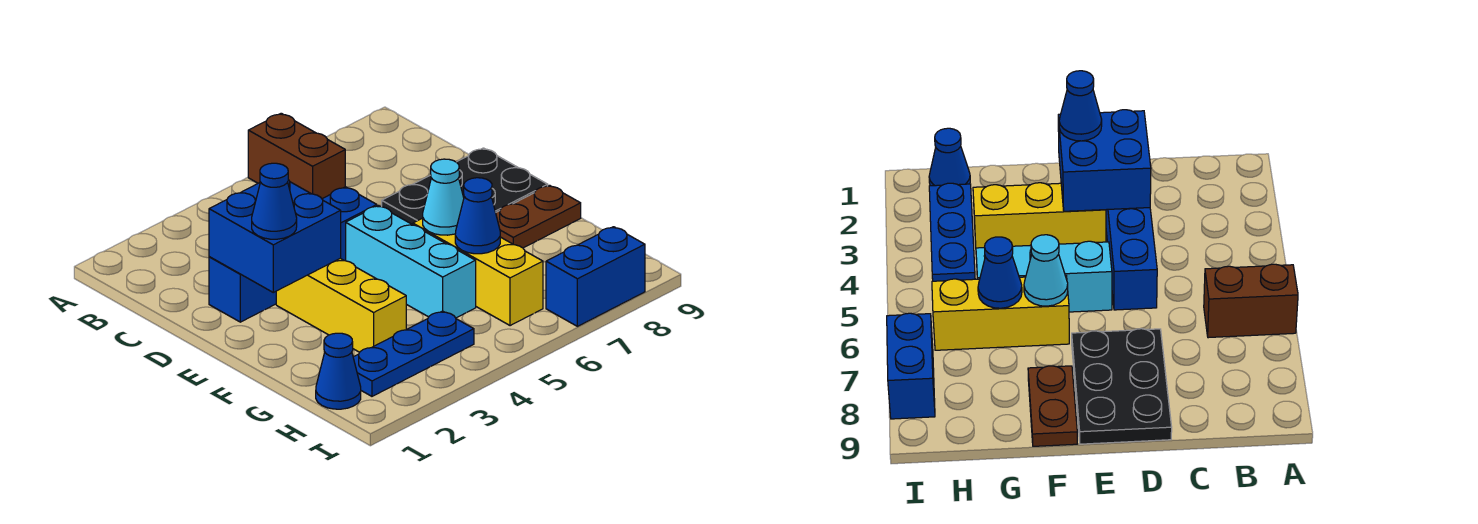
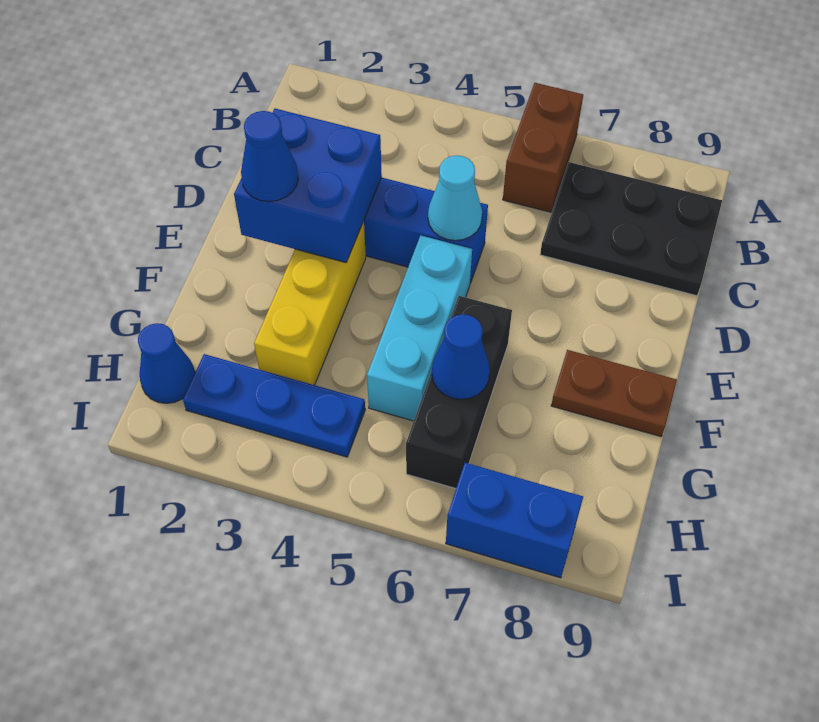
black plate D7:E9 level 1 -> black plate B7:C9 level 1
yellow brick F6:H6 level 1 -> black brick F6:H6 level 1
cyan cone F6 level 2 -> cyan cone D5 level 2

